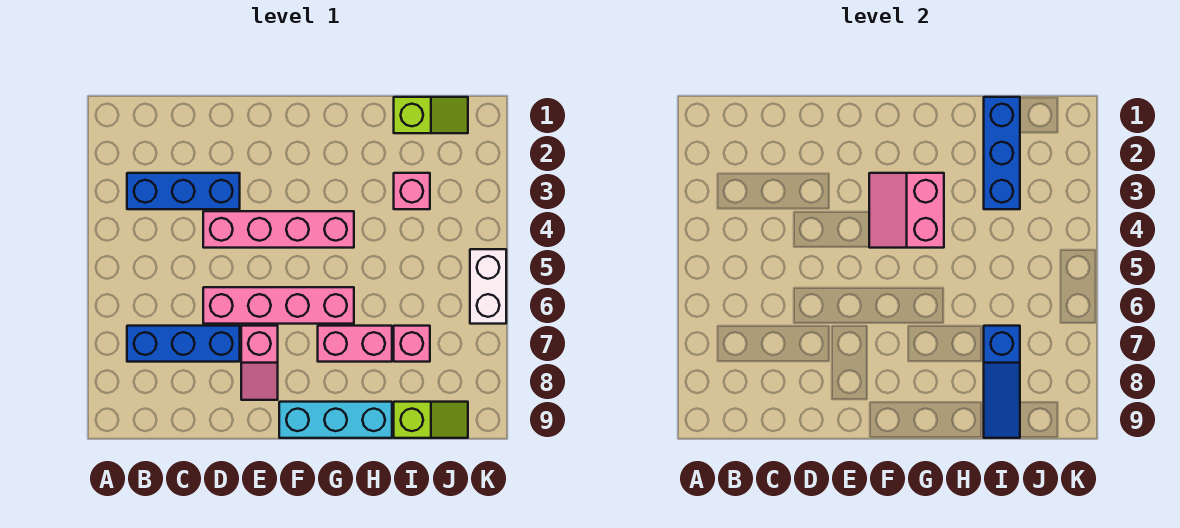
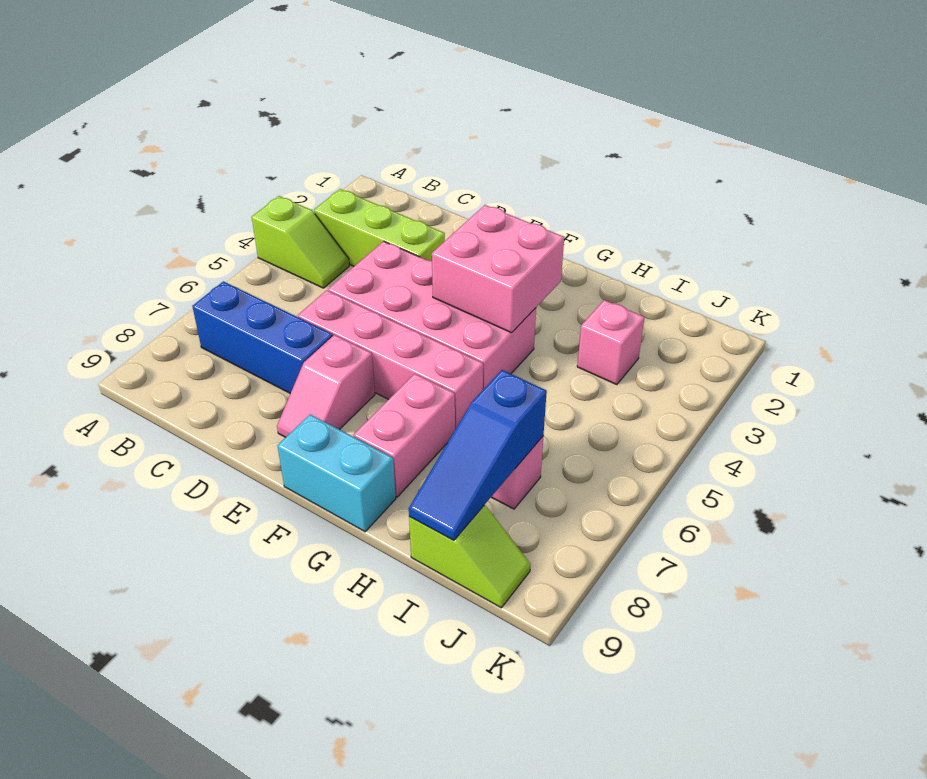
blue brick B3:D3 level 1 -> lime brick B3:D3 level 1
pink brick D4:G4 level 1 -> pink brick D4:G5 level 1
pink slope F3:G4 level 2 top G -> pink brick F3:G4 level 2
cyan brick F9:H9 level 1 -> cyan brick F9:G9 level 1
pink brick G7:H7 level 1 -> pink brick G7:G8 level 1
lime slope I1:J1 level 1 top I -> lime slope A4:B4 level 1 top A
blue brick I1:I3 level 2 -> none
white brick K5:K6 level 1 -> none

